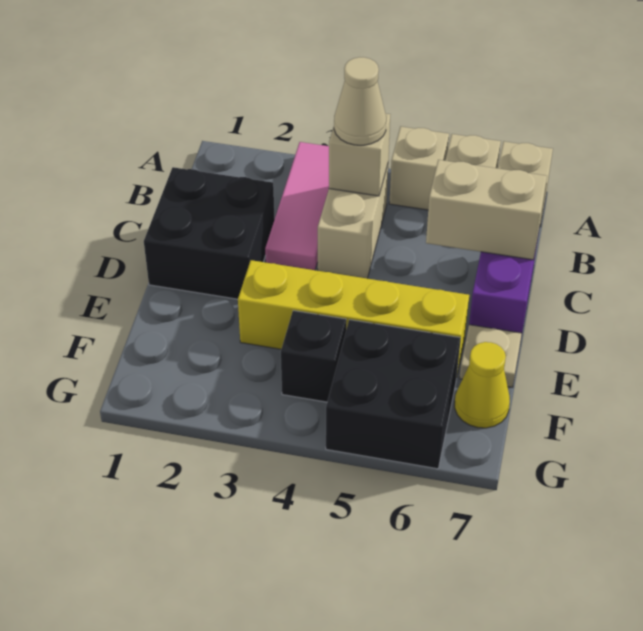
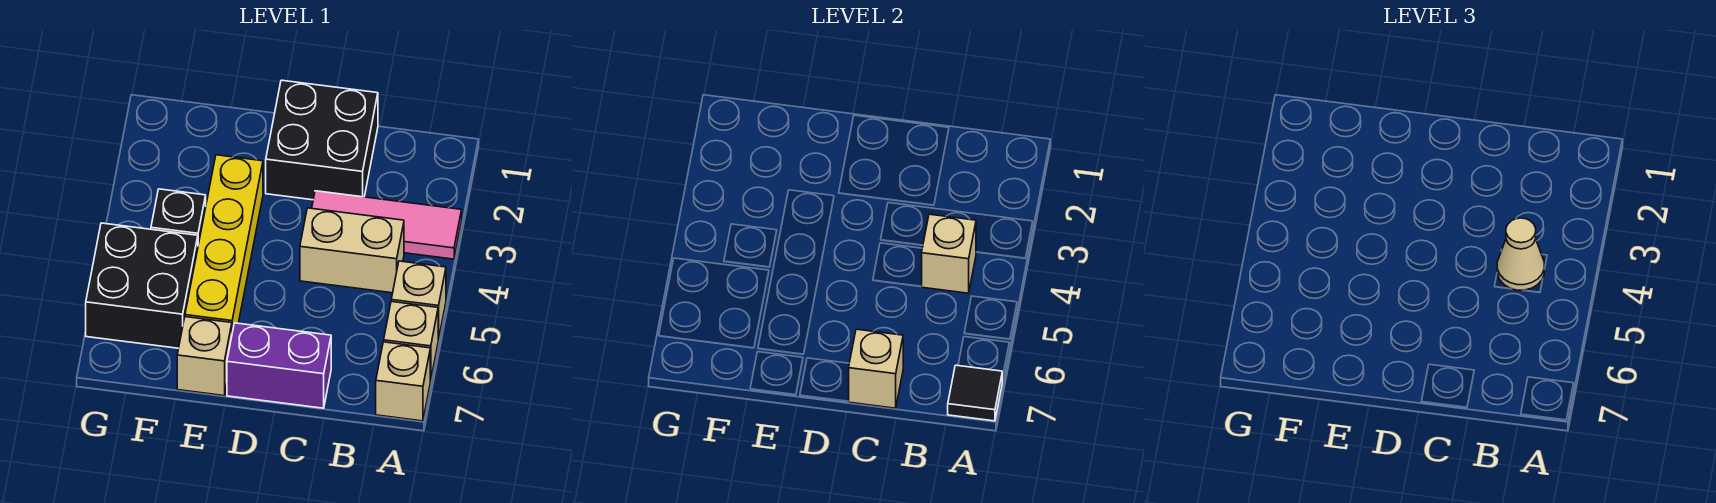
none -> black tile A7 level 2
tan brick C6:C7 level 2 -> tan brick C7 level 2
tan plate E7 level 1 -> tan brick E7 level 1
yellow cone F7 level 1 -> none

